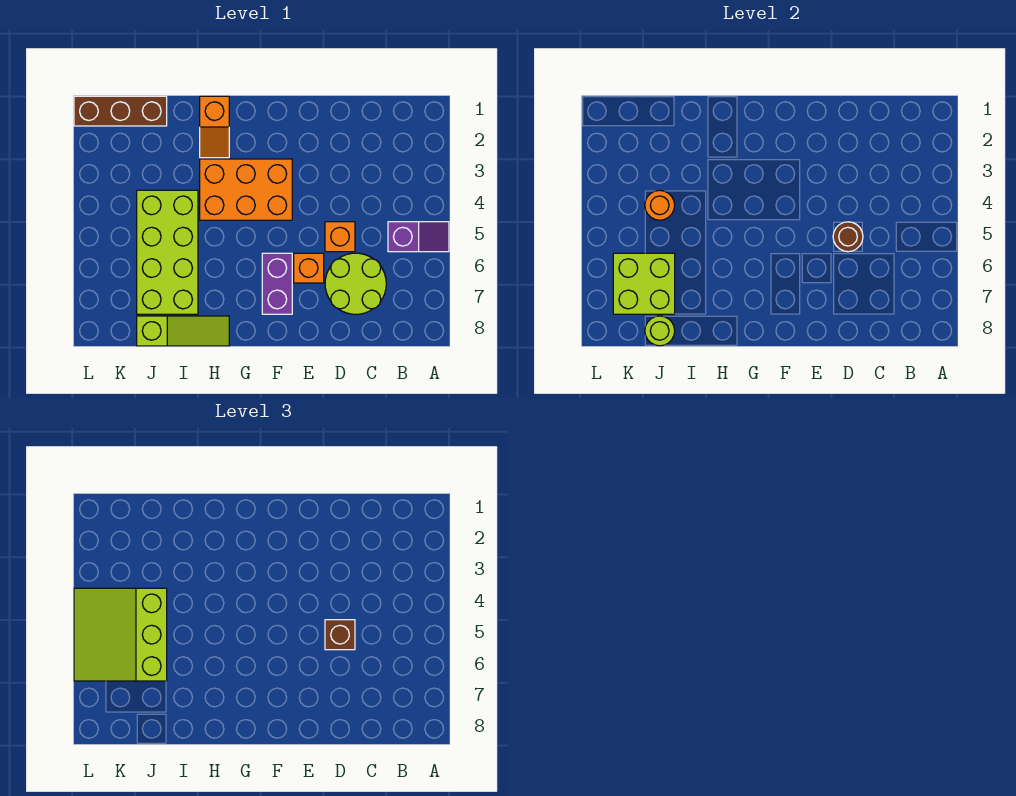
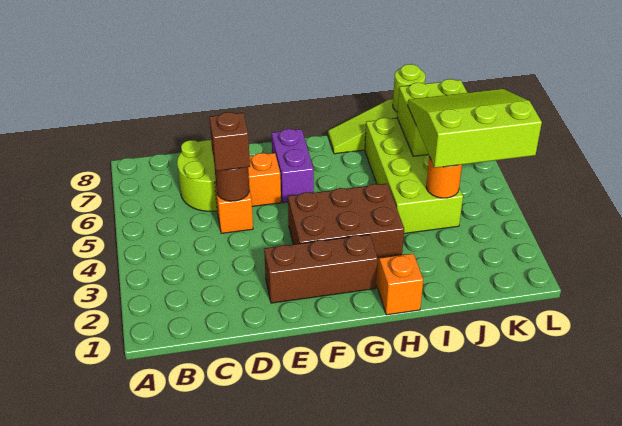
purple slope A5:B5 level 1 top B -> none
orange brick F3:H4 level 1 -> brown brick F3:H4 level 1
brown brick J1:L1 level 1 -> brown brick E2:G2 level 1
lime slope J4:L6 level 3 top J -> lime slope J4:L6 level 3 top 4

